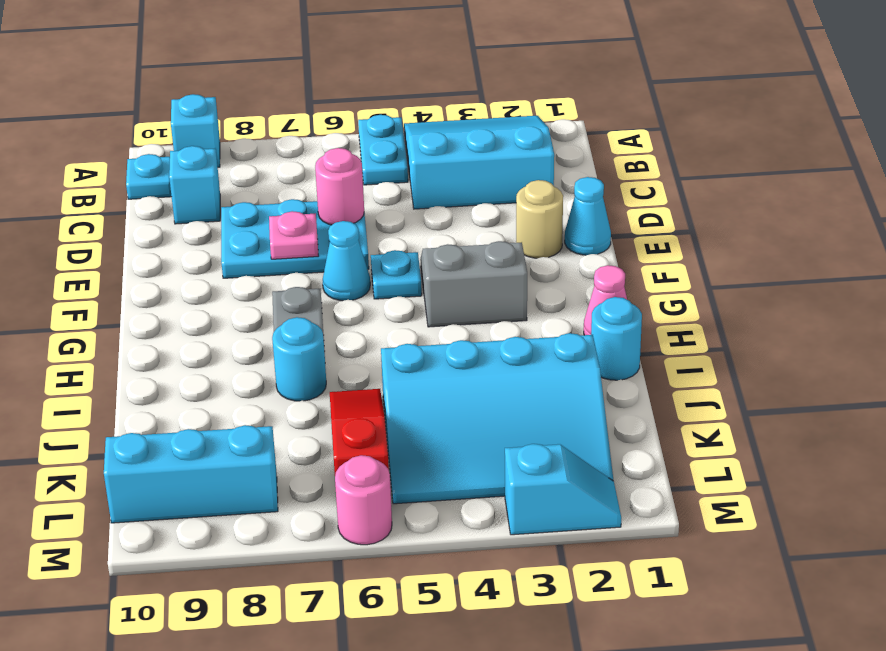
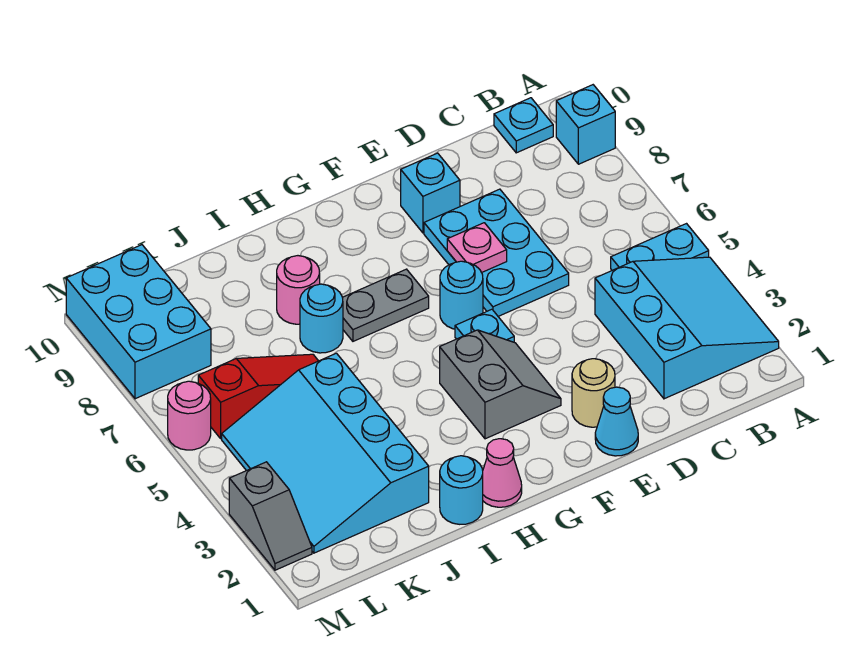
cyan brick C9 level 1 -> cyan brick E9 level 1
pink round brick D6 level 2 -> pink round brick I8 level 1
cyan cone F6 level 1 -> cyan round brick F6 level 1
cyan brick L8:L10 level 1 -> cyan brick L8:M10 level 1
cyan slope M2:M3 level 1 top 3 -> grey slope M2:M3 level 1 top 3

